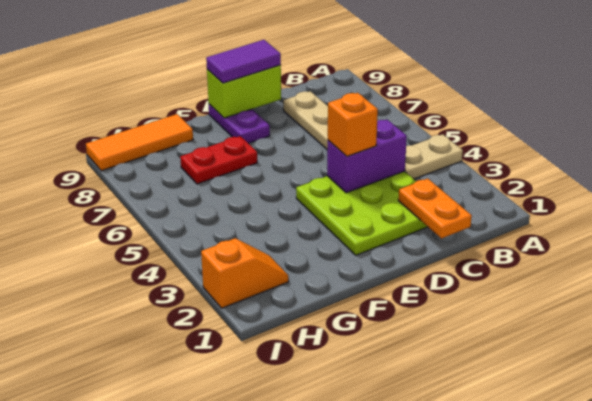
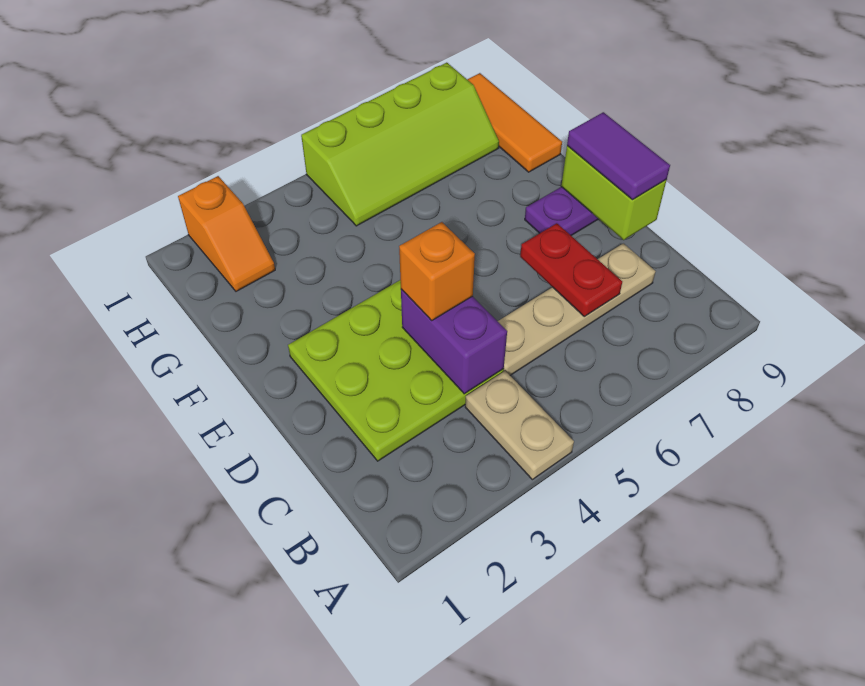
orange plate C1:C2 level 2 -> none
red plate F7:G7 level 1 -> red plate C7:D7 level 2
none -> lime slope H5:I8 level 1 top I

